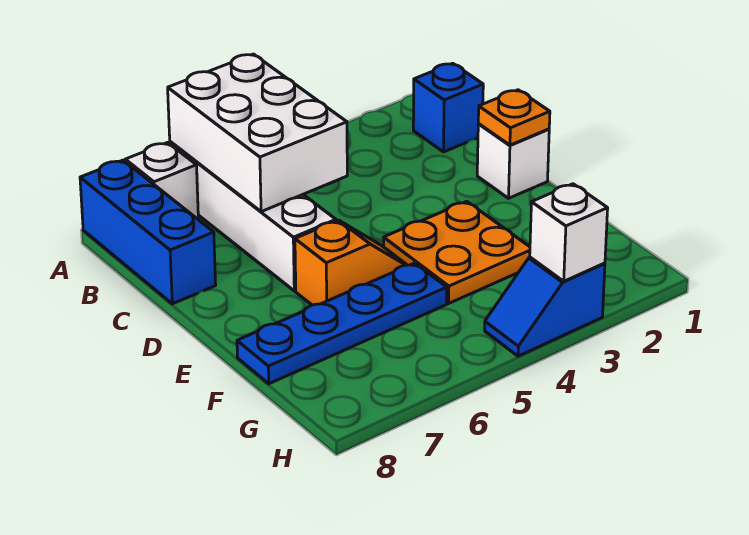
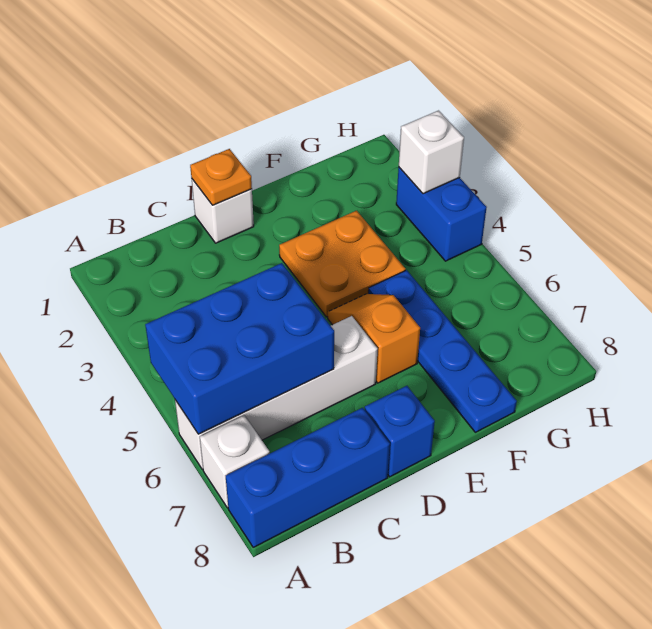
white brick A5:C6 level 2 -> blue brick A5:C6 level 2
blue brick B1 level 1 -> blue brick D8 level 1
blue slope H3:H4 level 1 top 3 -> blue brick H3:H4 level 1

